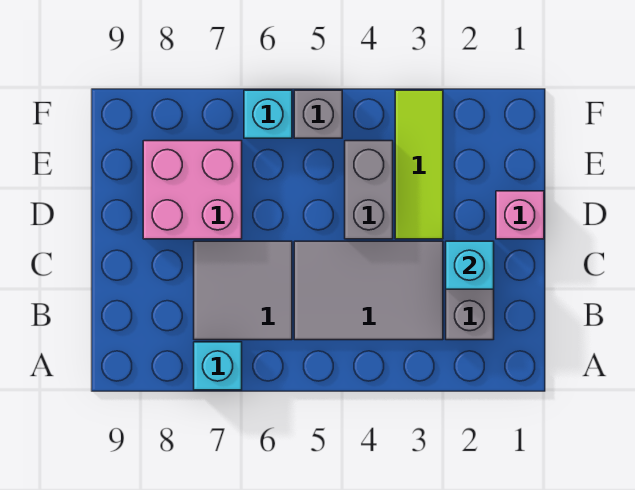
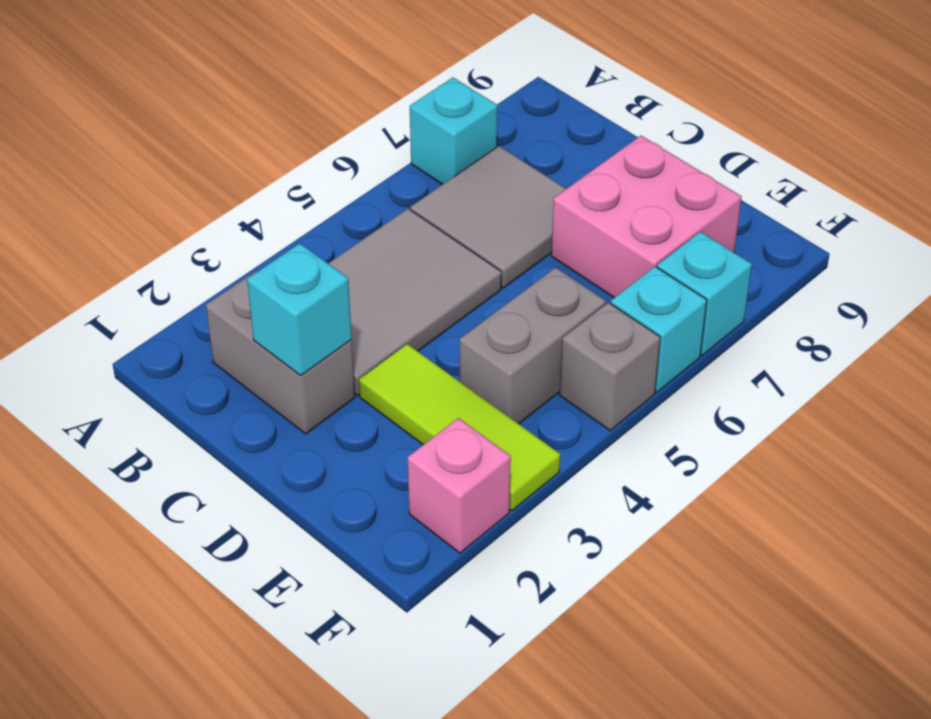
pink brick D1 level 1 -> pink brick F2 level 1
grey brick D4:E4 level 1 -> grey brick E4:E5 level 1
none -> cyan brick F7 level 1

